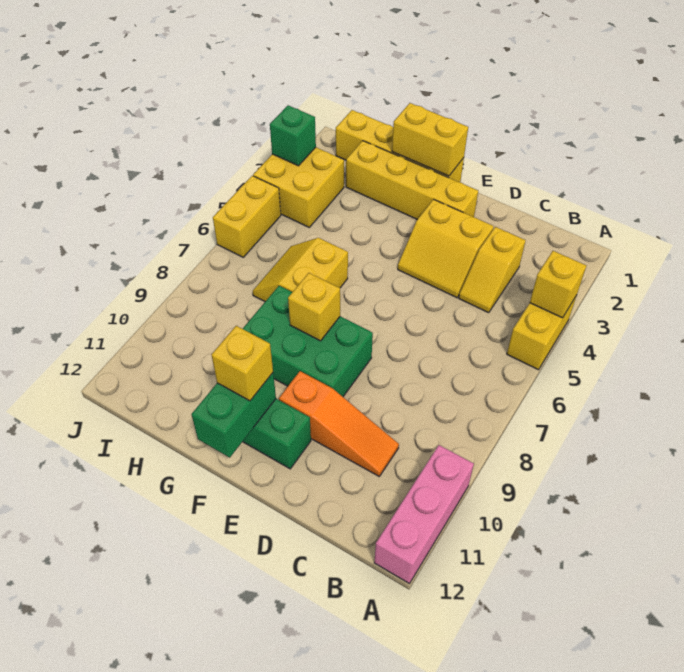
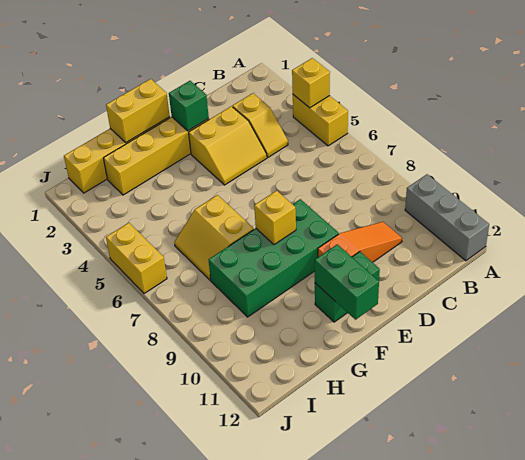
pink brick A10:A12 level 1 -> grey brick A10:A12 level 1
green brick E8:G9 level 1 -> green brick E8:H9 level 1
yellow brick F11 level 3 -> none
yellow brick I3:J4 level 1 -> none
green brick J3 level 2 -> green brick E2 level 2

